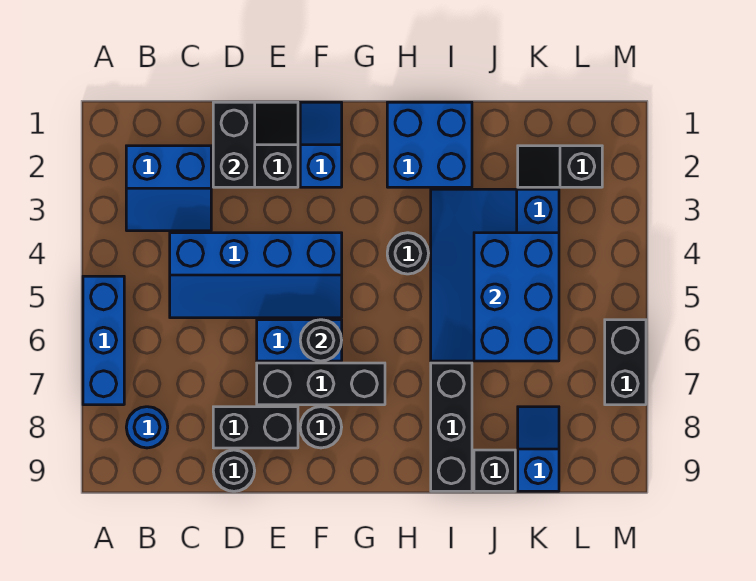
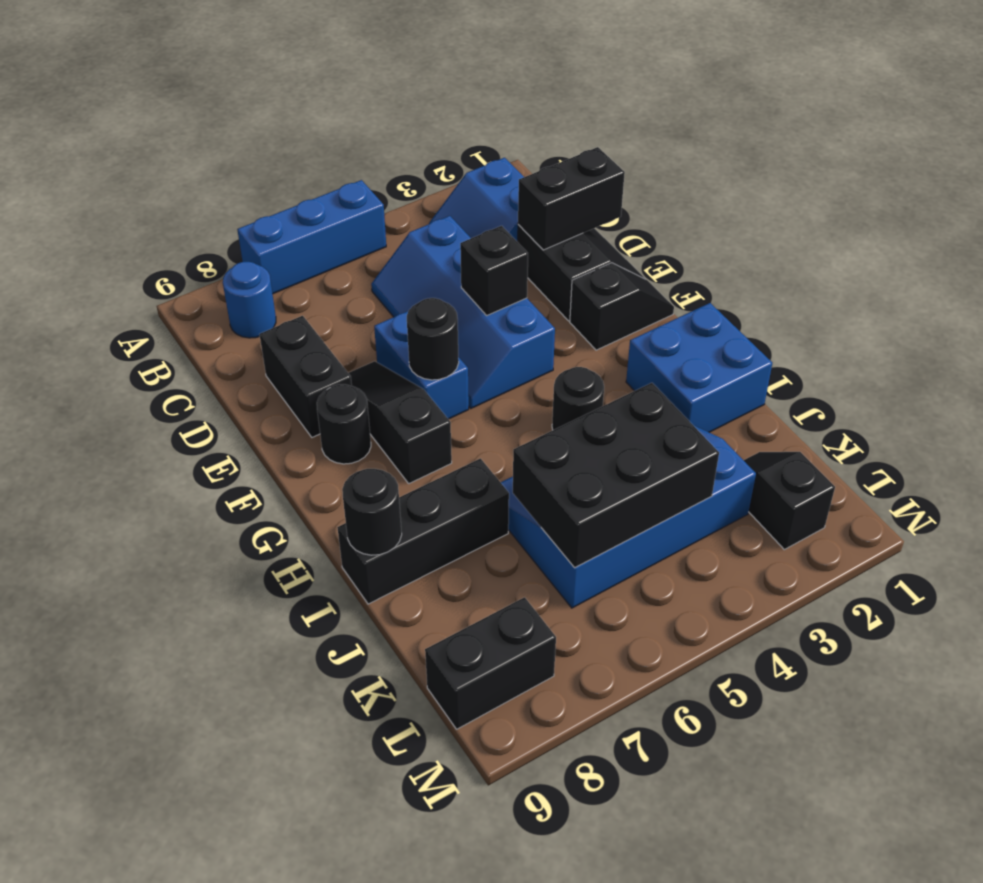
black round brick D9 level 1 -> black round brick I9 level 2
black brick E7:G7 level 1 -> black slope E7:G7 level 1 top G
blue slope F1:F2 level 1 top 2 -> black slope F1:F2 level 1 top 2
blue brick J4:K6 level 2 -> black brick J4:K6 level 2
black brick J9 level 1 -> black brick E4 level 2
blue slope K8:K9 level 1 top 9 -> none
black brick M6:M7 level 1 -> black brick L8:L9 level 1

